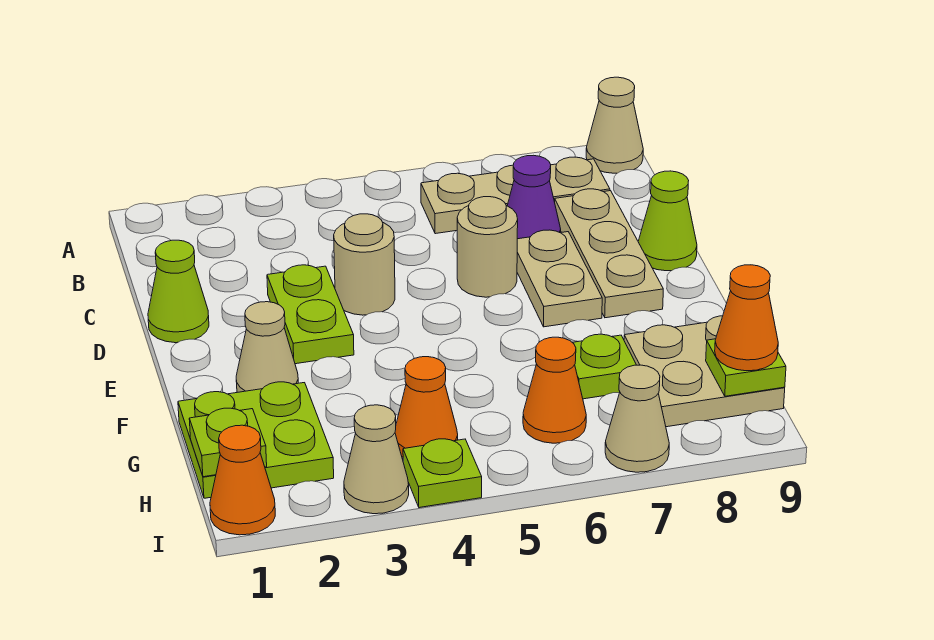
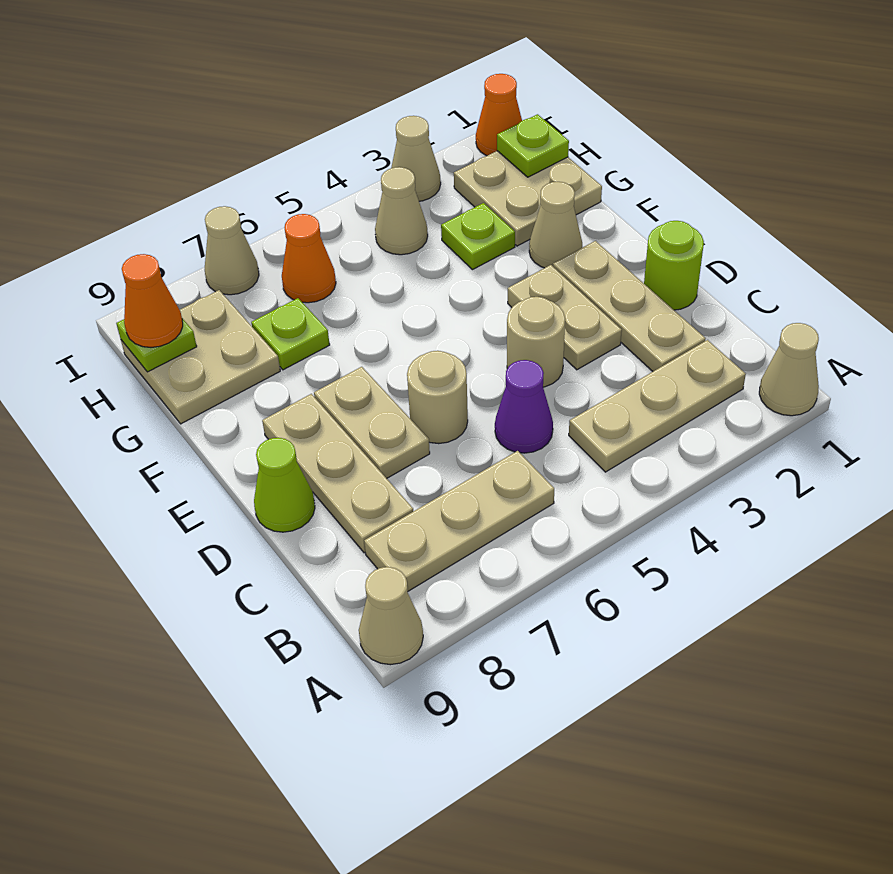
none -> tan cone A1 level 1
none -> tan plate B2:B4 level 1
none -> tan plate C2:E2 level 1
purple cone C7 level 1 -> purple cone C5 level 1
lime cone D1 level 1 -> lime round brick D1 level 1
lime plate D3:E3 level 1 -> tan plate D3:E3 level 1
lime plate G1:H2 level 1 -> tan plate G1:H2 level 1
orange cone H4 level 1 -> tan cone H4 level 1
lime plate I4 level 1 -> lime plate G3 level 1

